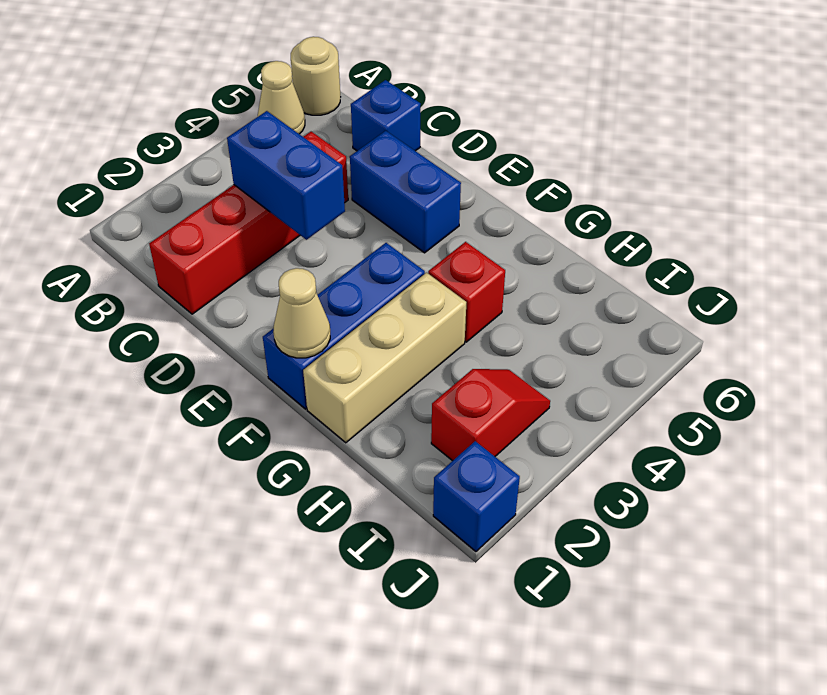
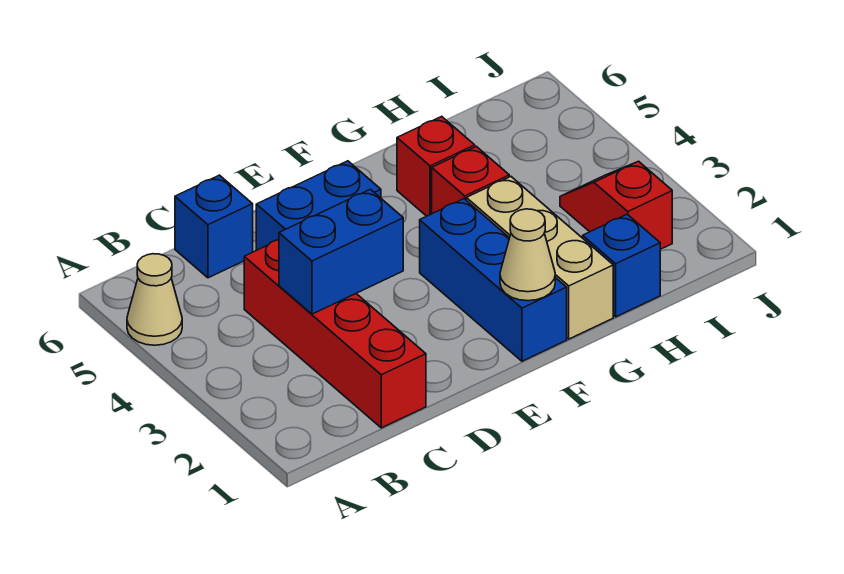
tan round brick A6 level 1 -> none
none -> red brick G5 level 1
blue brick J1 level 1 -> blue brick H1 level 1

